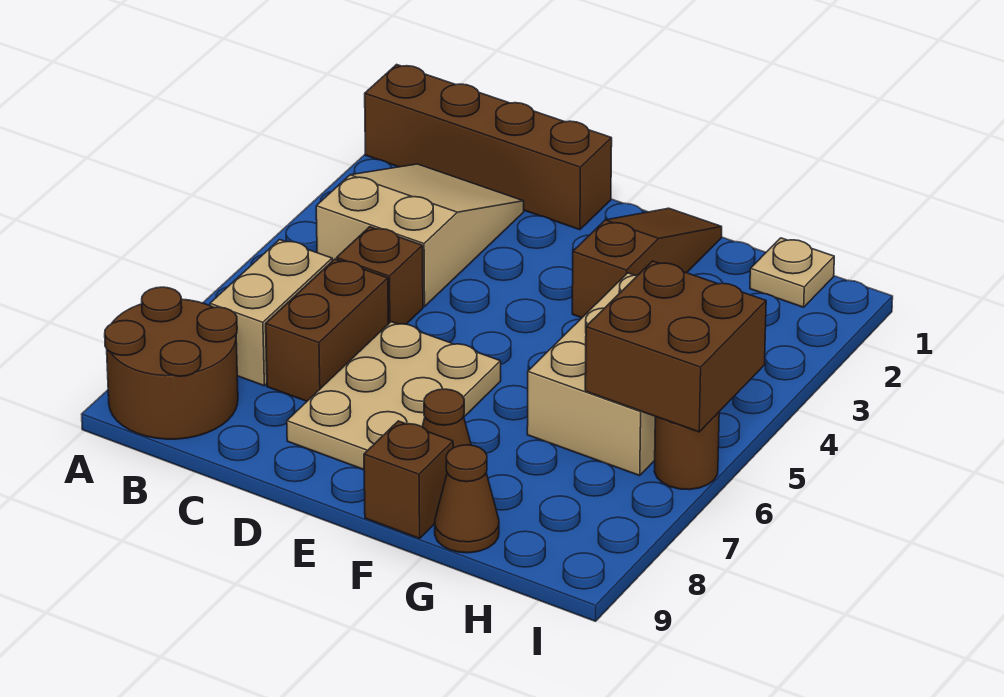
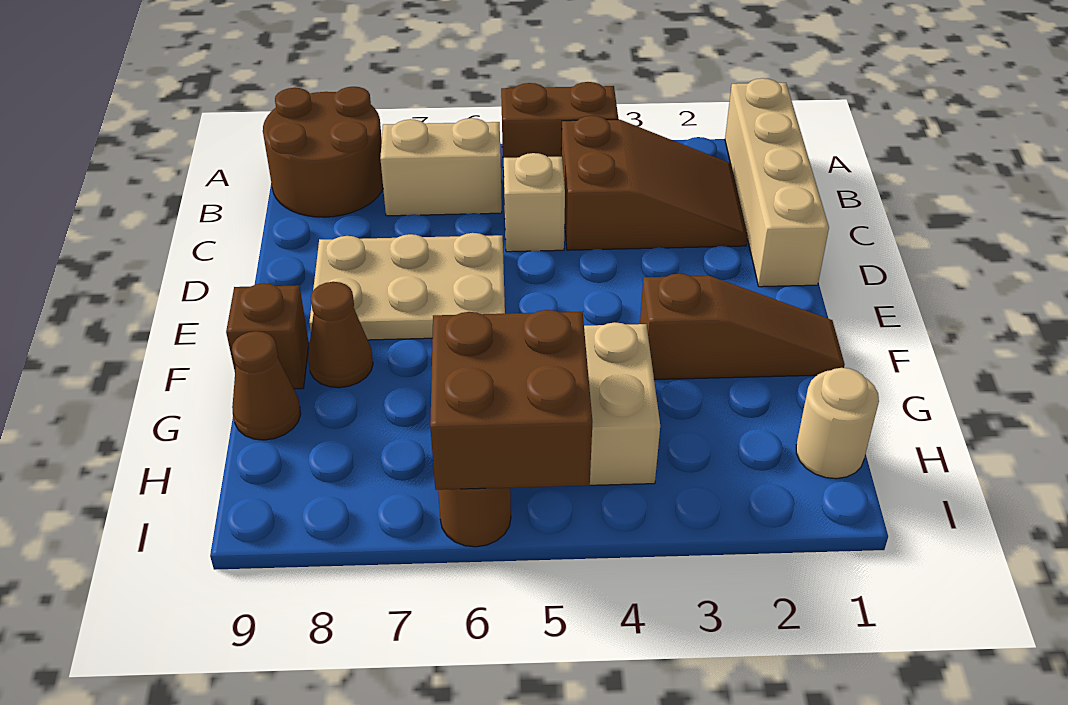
brown brick A1:D1 level 1 -> tan brick A1:D1 level 1
tan slope B2:C4 level 1 top 4 -> brown slope B2:C4 level 1 top 4
brown brick C5 level 1 -> tan brick C5 level 1
brown brick C6:C7 level 1 -> brown brick A4:A5 level 1
tan plate H1 level 1 -> tan round brick H1 level 1

